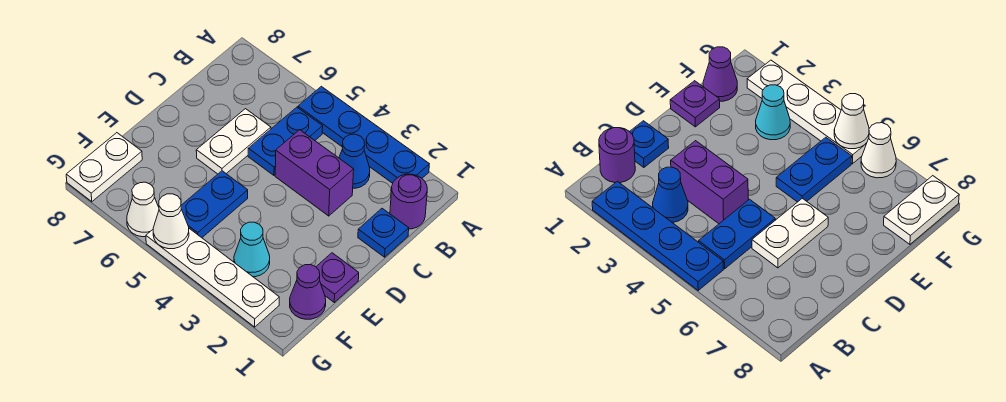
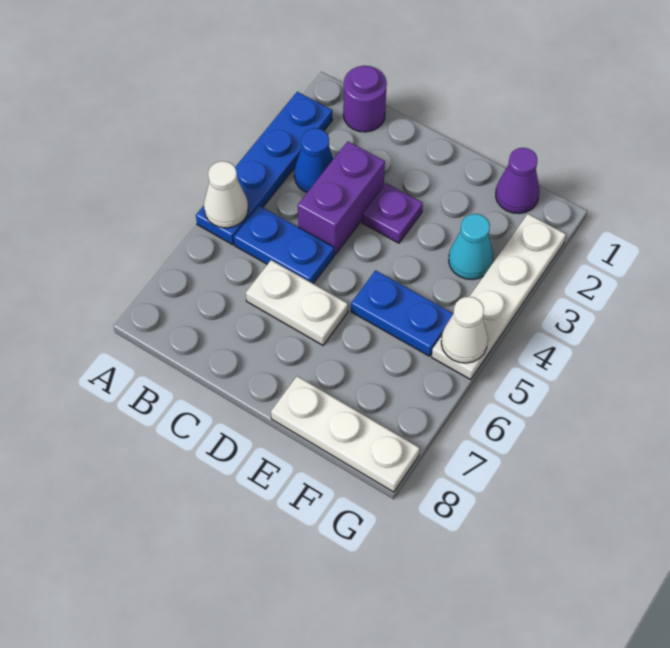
blue plate C1 level 1 -> none
purple plate E1 level 1 -> purple plate D3 level 1
white plate F8:G8 level 1 -> white plate E8:G8 level 1
white cone G6 level 1 -> white cone A5 level 2

